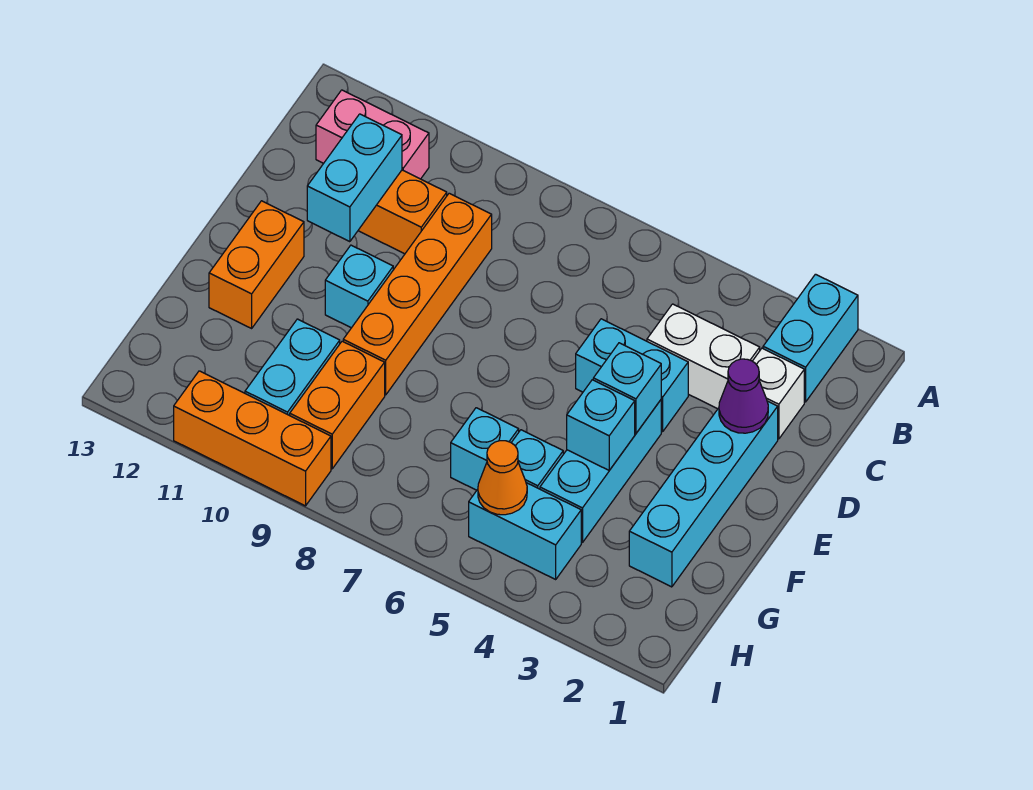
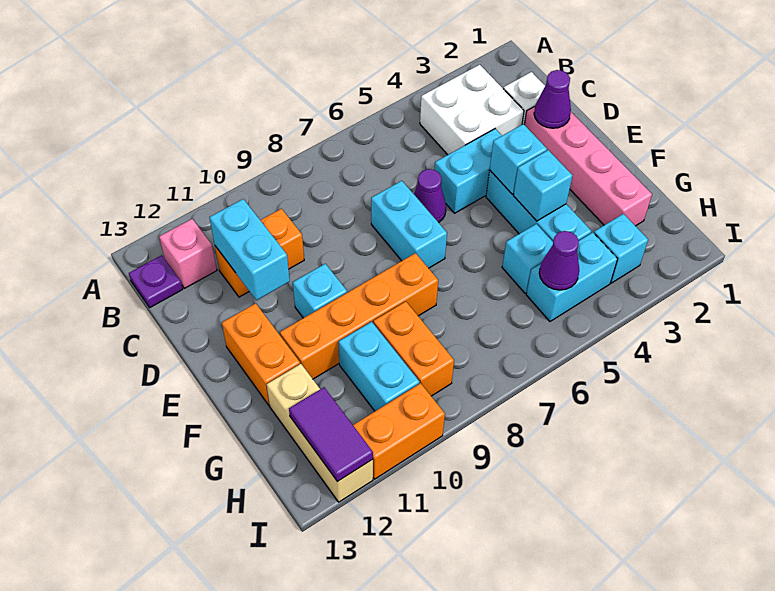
cyan brick A2:B2 level 1 -> cyan brick D7:E7 level 1
pink brick B11:B12 level 1 -> pink brick B12 level 1
none -> purple plate B13 level 1
white brick C3:C4 level 1 -> white brick B3:C4 level 1
orange brick C9:F9 level 1 -> orange brick F8:F11 level 1
cyan brick D2:G2 level 1 -> pink brick D2:G2 level 1
none -> purple cone D6 level 1
cyan brick G6 level 1 -> cyan brick H3 level 1
none -> tan brick G12:I12 level 1
orange cone H5 level 2 -> purple cone H5 level 2
none -> purple tile H12:I12 level 2
orange brick I9:I11 level 1 -> orange brick I10:I11 level 1

